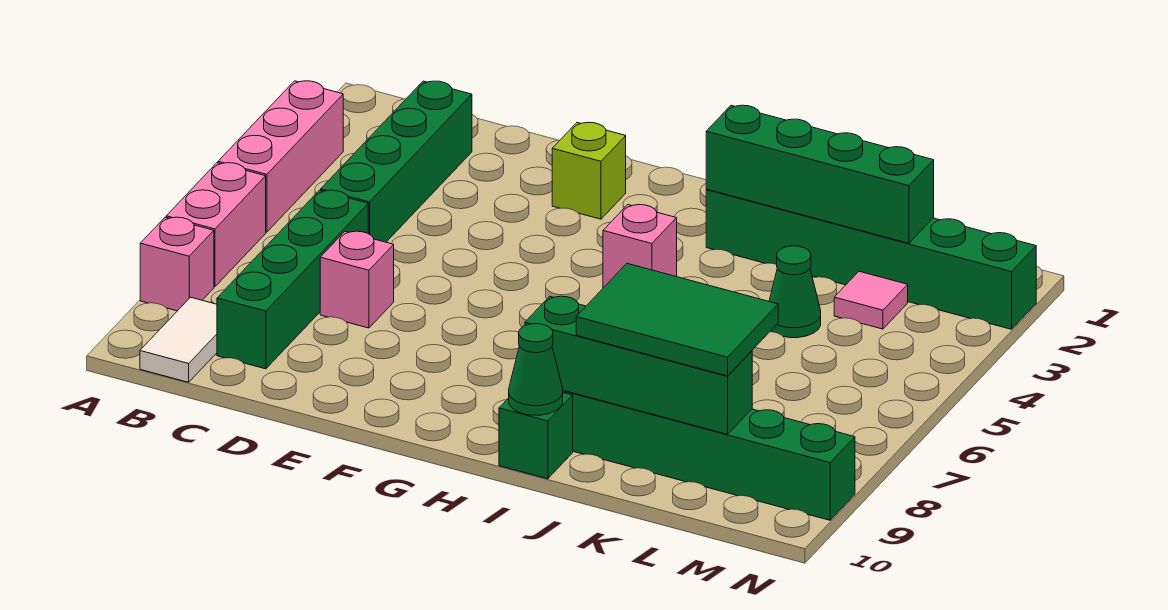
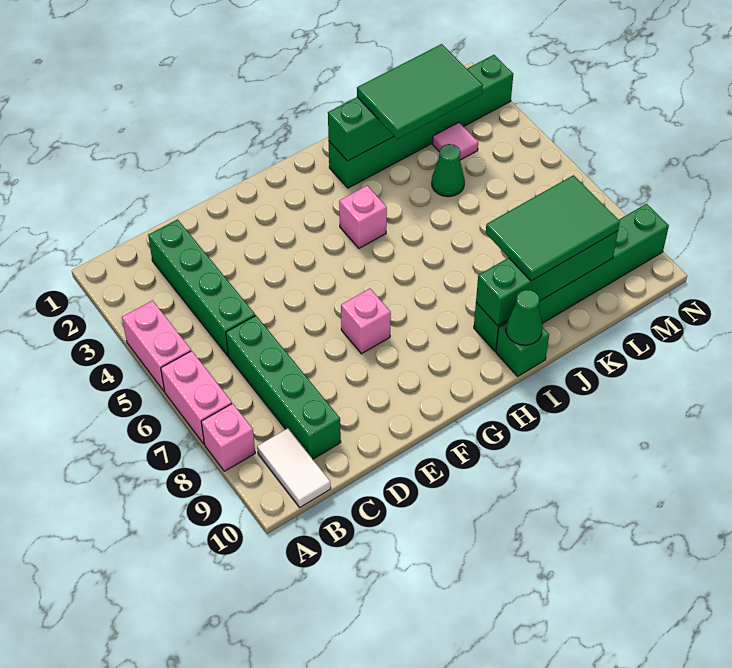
pink brick A3:A5 level 1 -> pink brick A4:A5 level 1
pink brick D7 level 1 -> pink brick F7 level 1
lime brick F2 level 1 -> none
none -> green tile J2:L3 level 3

